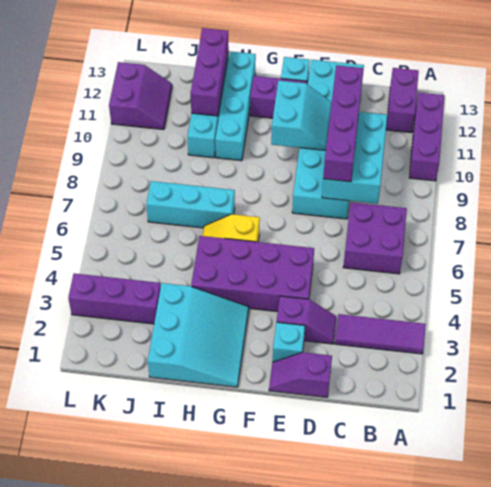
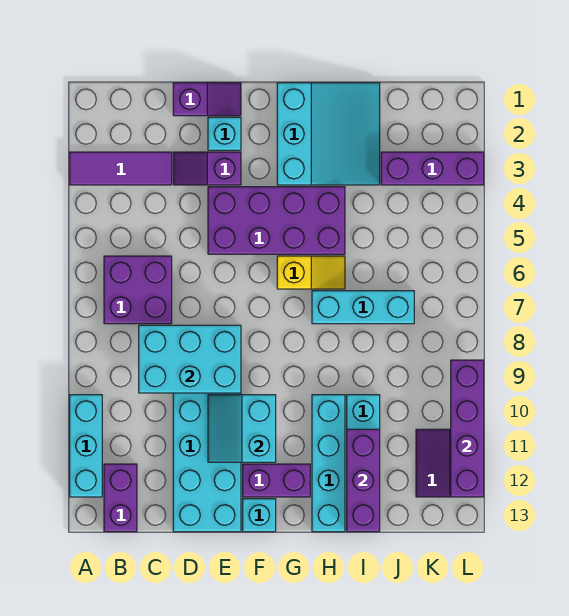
purple brick A10:A12 level 1 -> cyan brick A10:A12 level 1
cyan brick C8:D10 level 2 -> cyan brick C8:E9 level 2
purple brick D8:D11 level 3 -> purple brick L9:L12 level 2
cyan slope G1:I3 level 1 top I -> cyan slope G1:I3 level 1 top G

